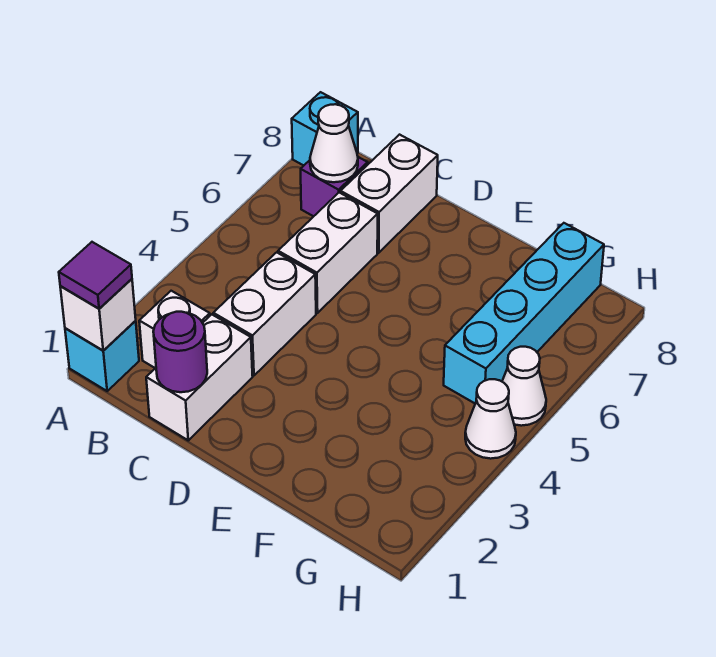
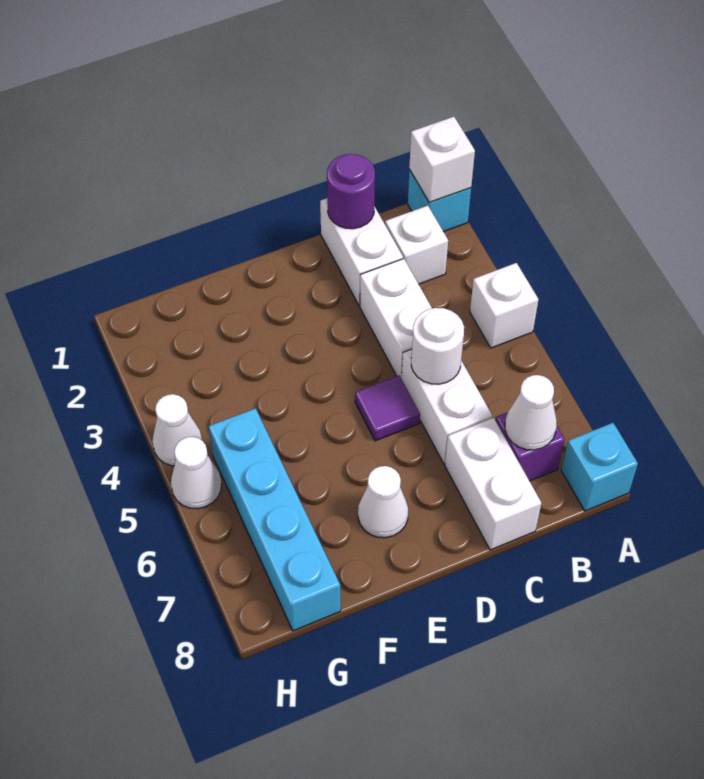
purple tile A1 level 3 -> purple tile D5 level 1
none -> white brick A4 level 1
none -> white round brick C5 level 2
none -> white cone E7 level 1

